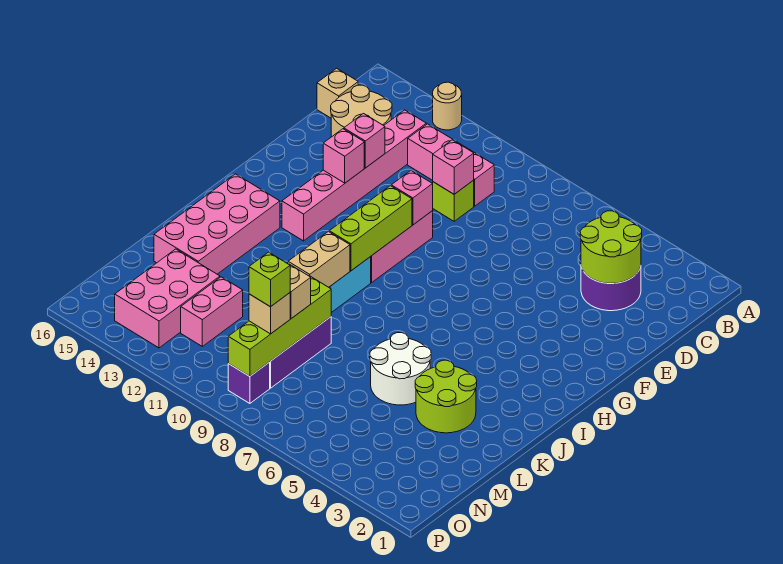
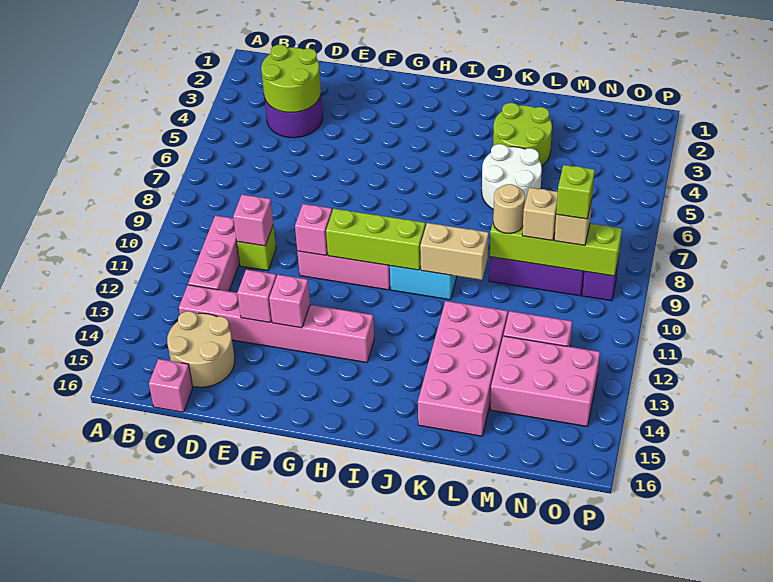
tan round brick A13 level 1 -> tan round brick L9 level 3
tan brick C16 level 1 -> pink brick C16 level 1
pink brick I14:L15 level 1 -> pink brick K12:L15 level 1

